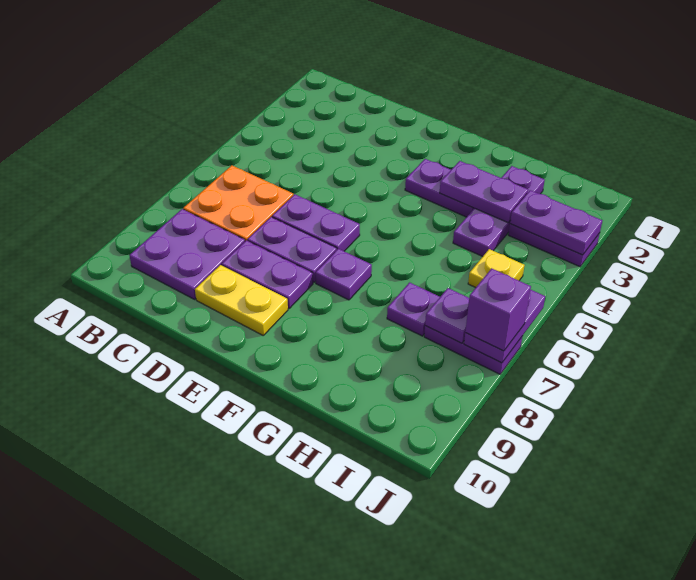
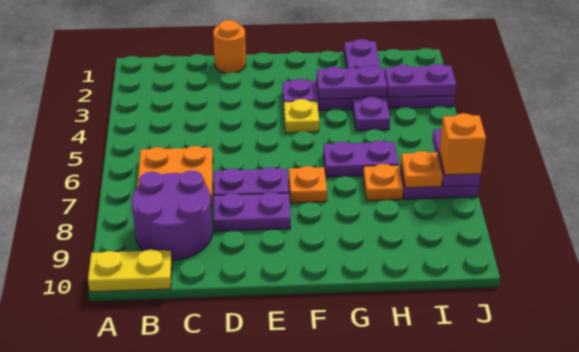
purple plate B8:C9 level 1 -> purple round brick B8:C9 level 1
none -> orange round brick D1 level 1
purple plate D6:E6 level 1 -> purple plate G6:H6 level 1
yellow plate D9:E9 level 1 -> yellow plate A10:B10 level 1
purple plate F7 level 1 -> orange plate F7 level 1
purple plate H2:H4 level 1 -> purple plate H1:H4 level 1
purple plate H7 level 1 -> orange plate H7 level 1
yellow plate I5 level 1 -> yellow plate F4 level 1
purple plate I7 level 2 -> orange plate I7 level 2
purple brick J7 level 3 -> orange brick J7 level 3

